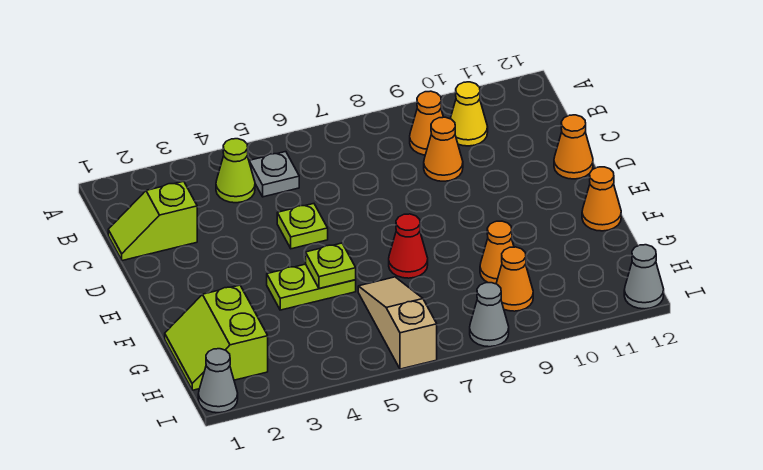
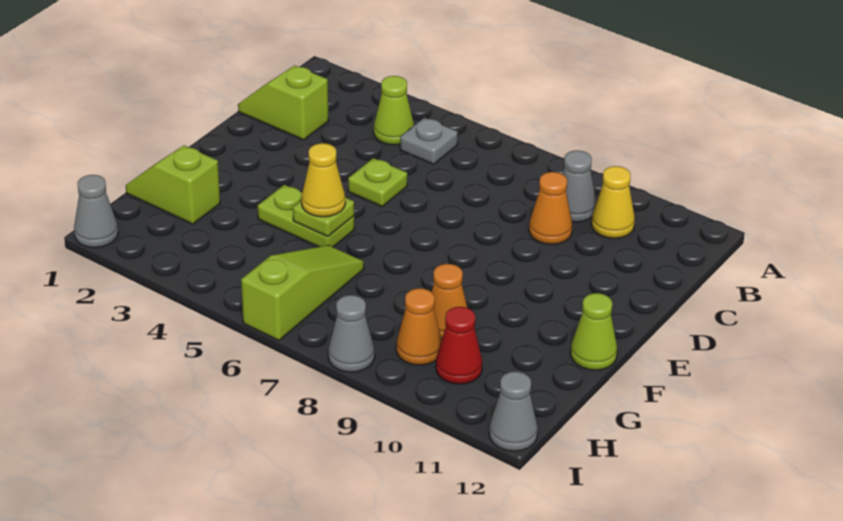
orange cone B9 level 1 -> grey cone B9 level 1
orange cone D12 level 1 -> none
none -> yellow cone F5 level 3
red cone F7 level 1 -> red cone H10 level 1
orange cone F12 level 1 -> lime cone F12 level 1
lime slope G1:H2 level 1 top 2 -> lime slope G1:G2 level 1 top 2
tan slope G6:I6 level 1 top I -> lime slope G6:I6 level 1 top I

